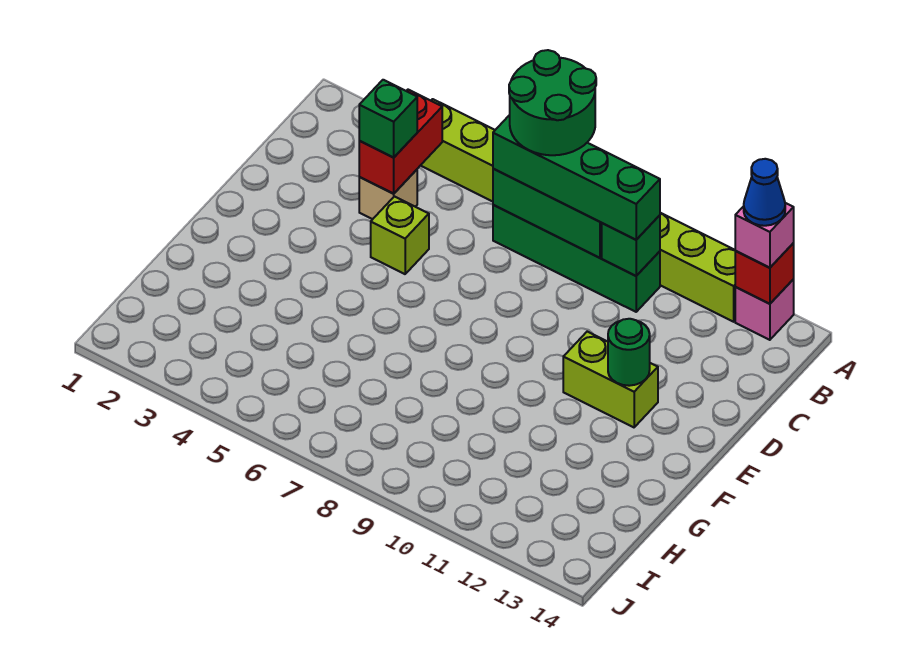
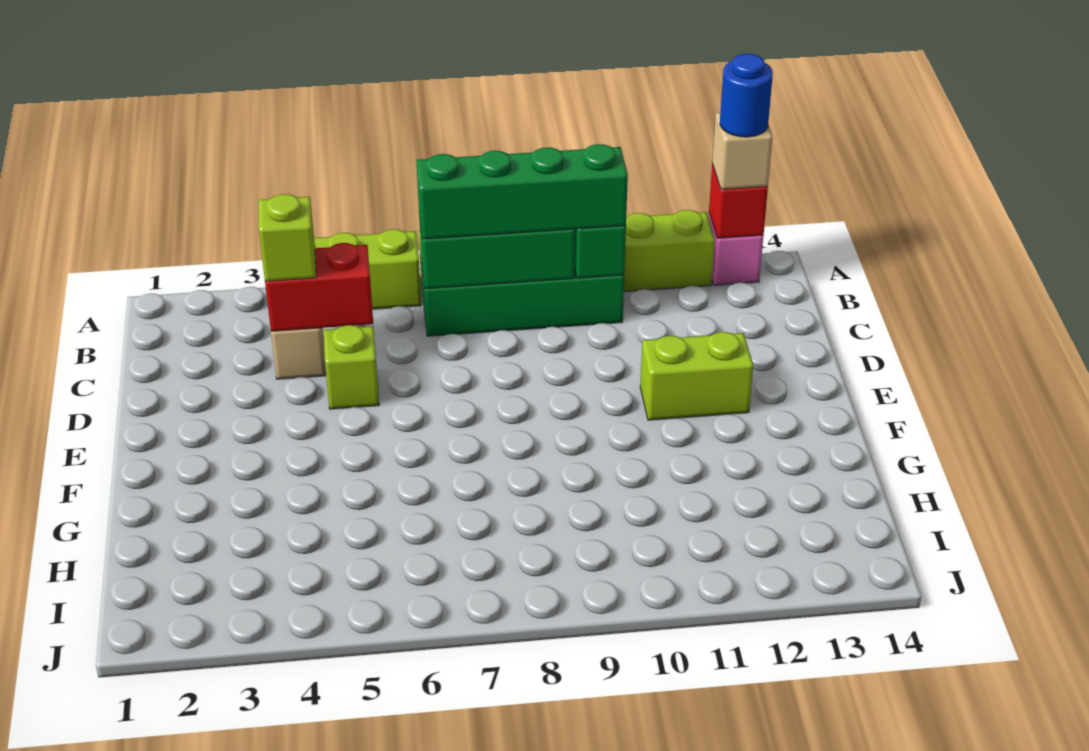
green round brick A7:B8 level 4 -> none
pink brick A13 level 3 -> tan brick A13 level 3
blue cone A13 level 4 -> blue round brick A13 level 4
red brick B4:C4 level 2 -> red brick C4:C5 level 2
green brick C4 level 3 -> lime brick C4 level 3
green round brick E12 level 2 -> none

